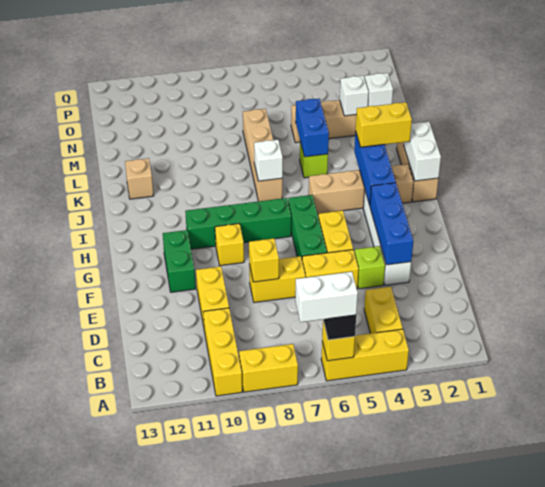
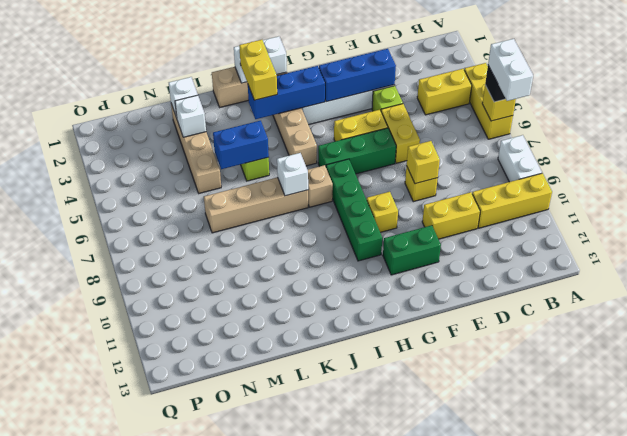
yellow brick A8:A9 level 1 -> white brick A8:A9 level 1
yellow brick E7:E8 level 1 -> yellow brick E8 level 1
tan brick K12 level 1 -> tan brick I7 level 1

